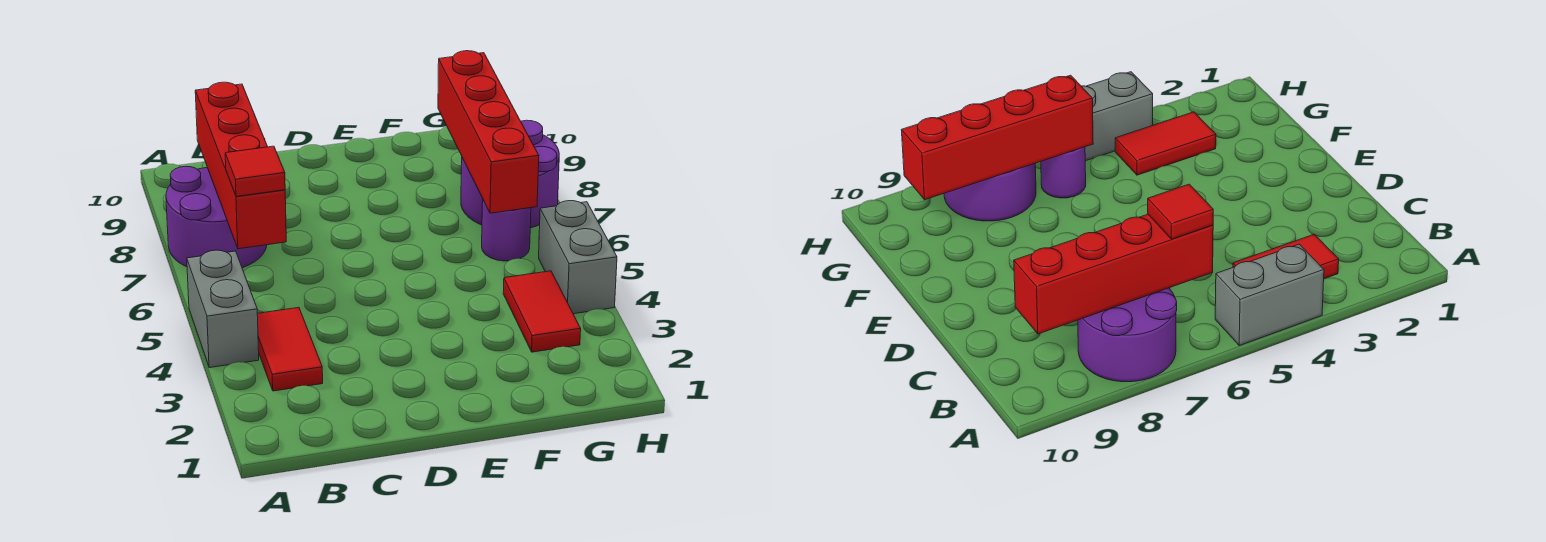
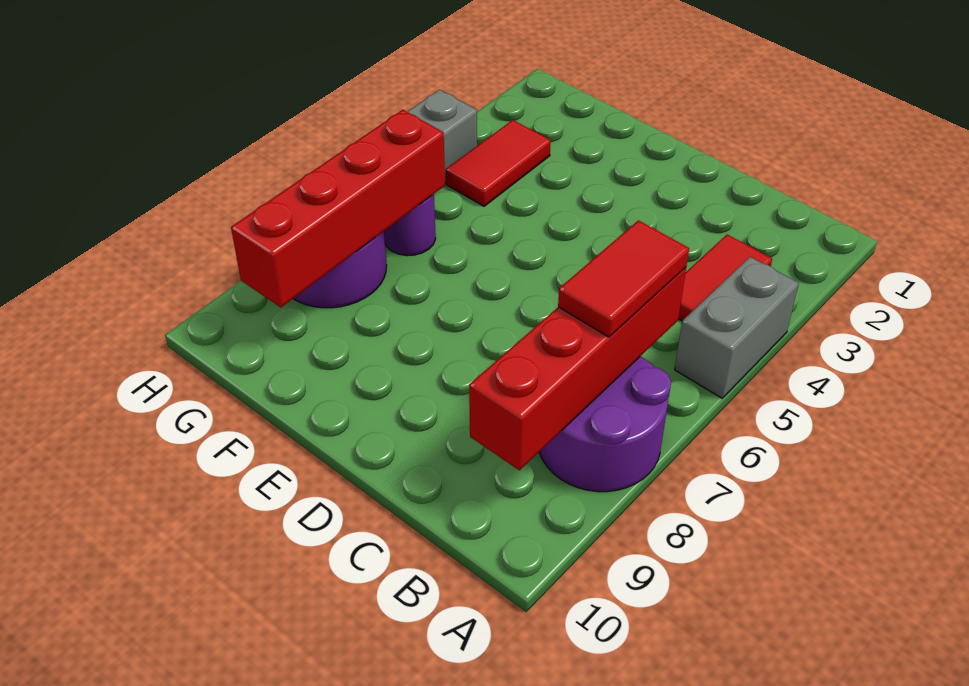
red tile B6 level 3 -> red tile B6:B7 level 3

